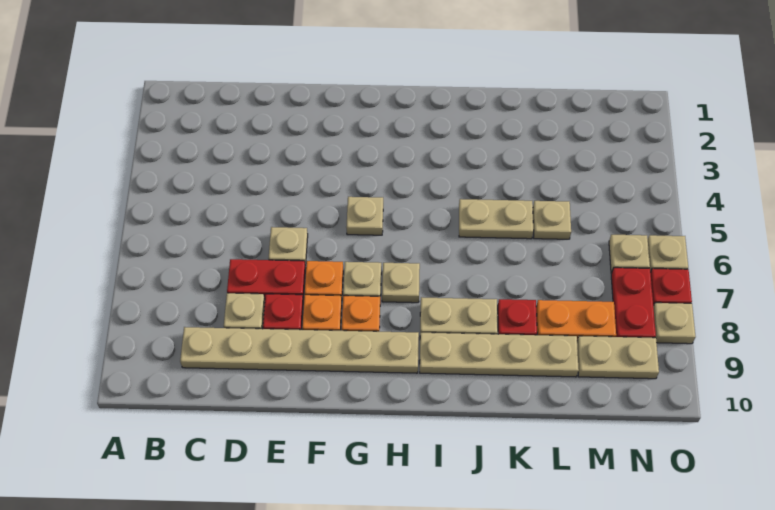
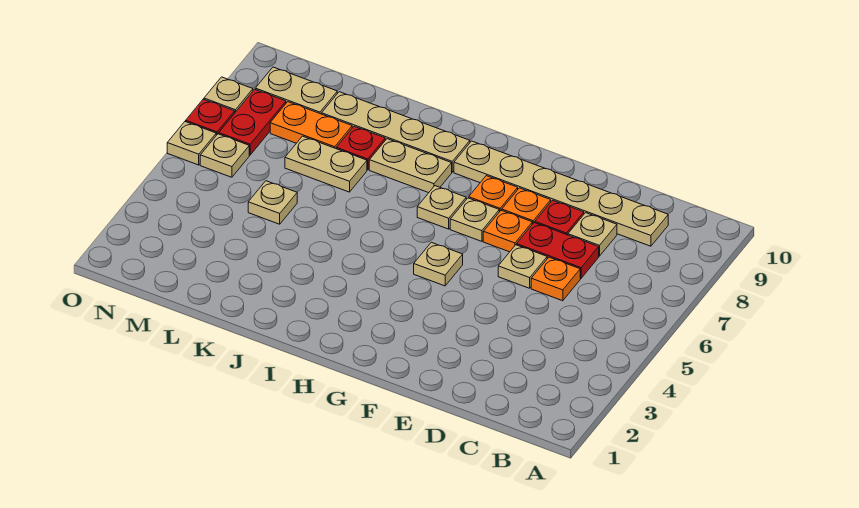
none -> orange plate D6 level 1
tan plate J5:K5 level 1 -> tan plate K7:L7 level 1

